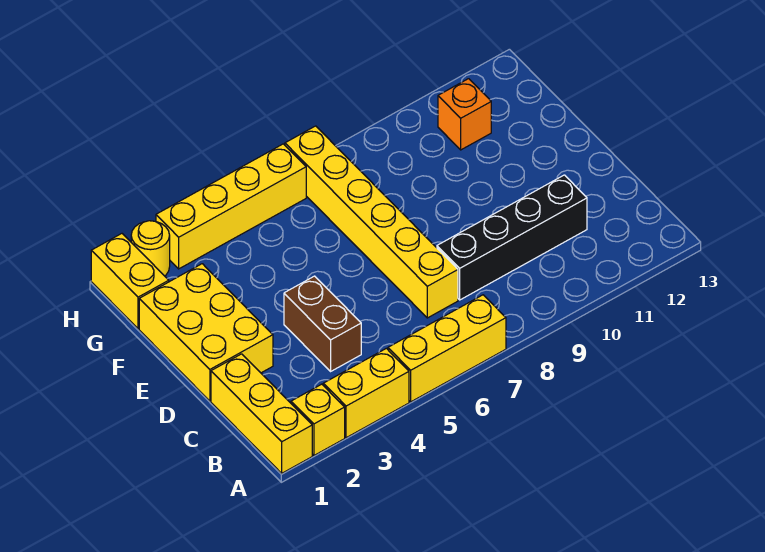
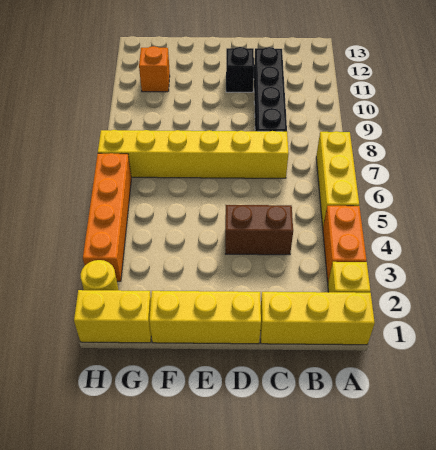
yellow brick A3:A4 level 1 -> orange brick A3:A4 level 1
yellow brick D1:F2 level 1 -> yellow brick D1:F1 level 1
none -> black brick D11 level 1
yellow brick H3:H6 level 1 -> orange brick H3:H6 level 1

